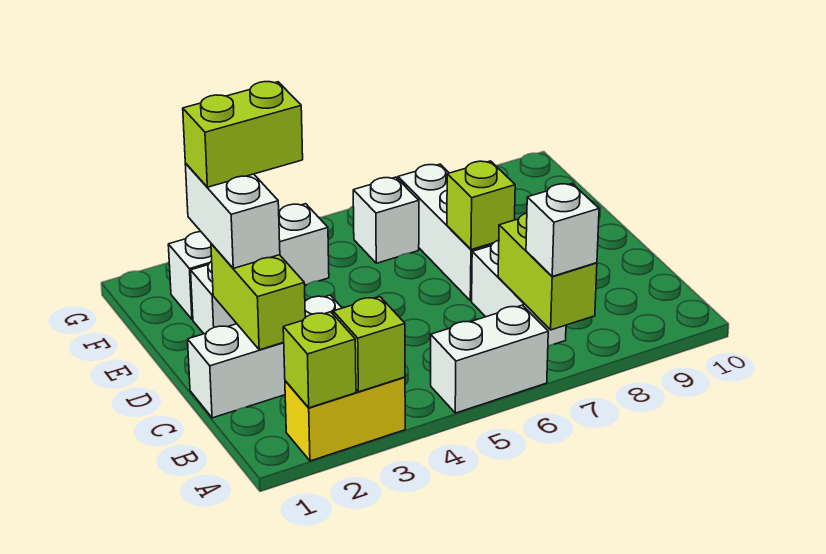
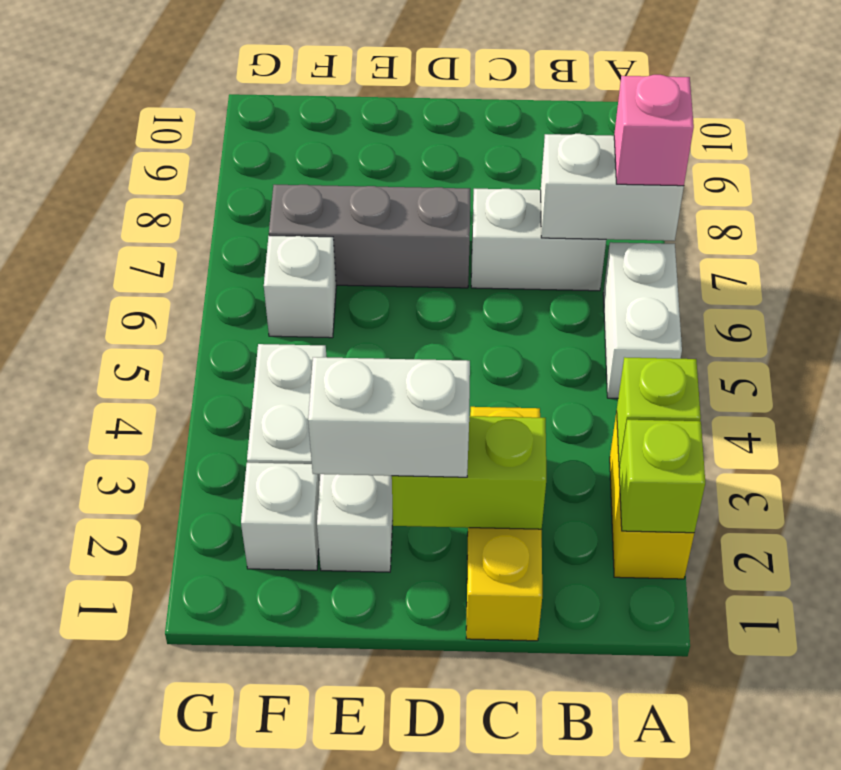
lime brick A7:B7 level 2 -> white brick A7:B7 level 2
white brick A7 level 3 -> pink brick A7 level 3
white brick C1:C3 level 1 -> yellow brick C1:C3 level 1
white brick D7:F7 level 1 -> grey brick D7:F7 level 1
lime brick D7 level 2 -> none
lime brick E2:E3 level 4 -> none

